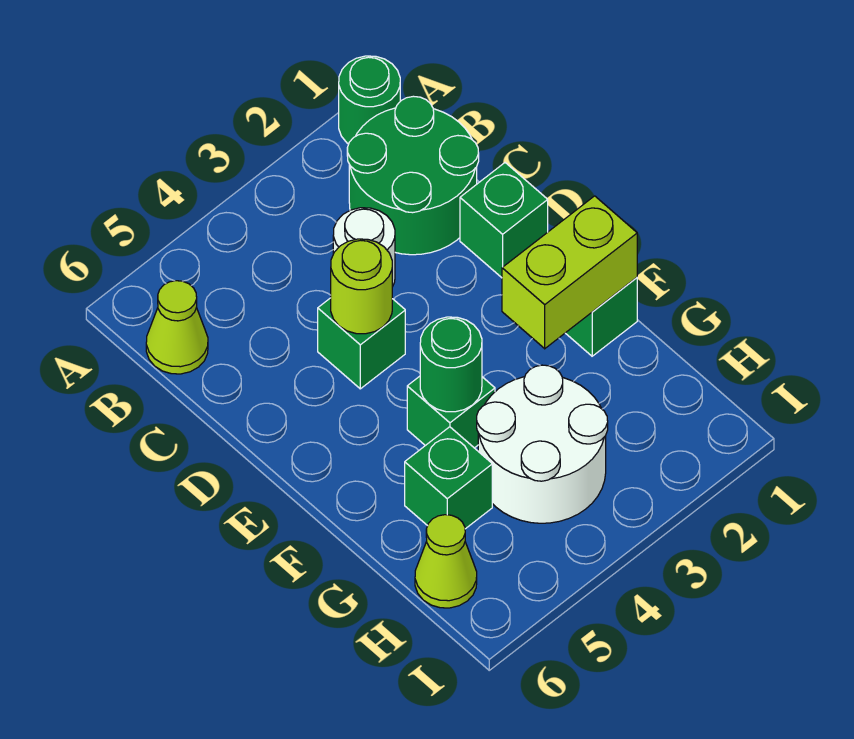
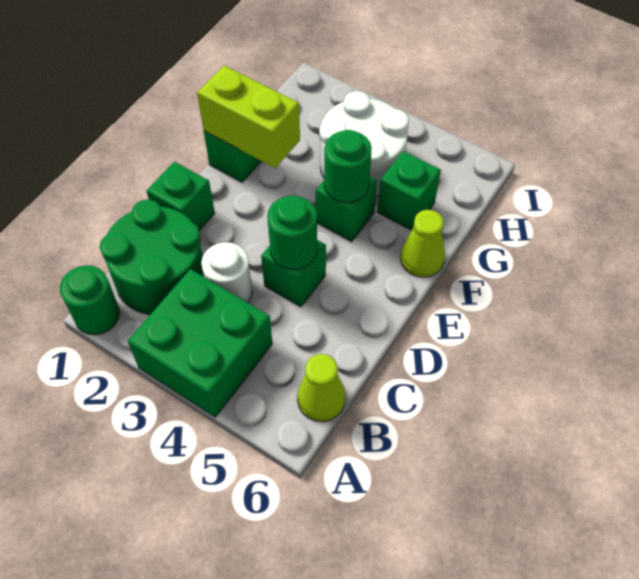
none -> green brick A3:B4 level 1
lime round brick D4 level 2 -> green round brick D4 level 2
lime cone H6 level 1 -> lime cone F6 level 1

